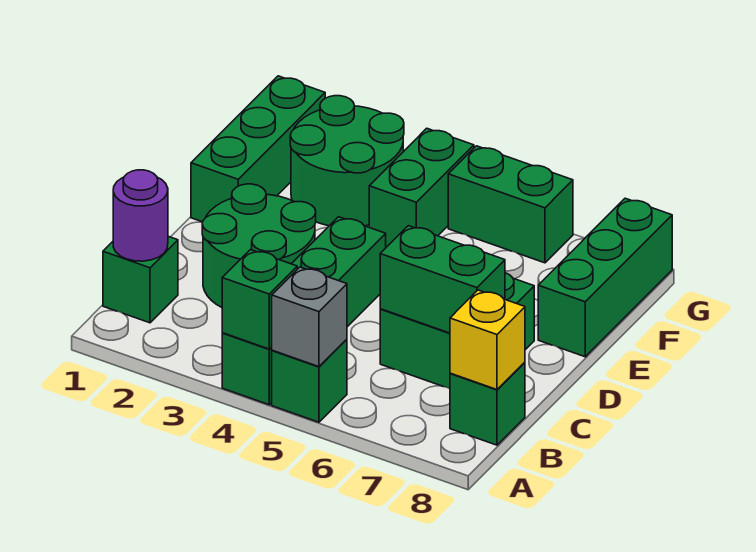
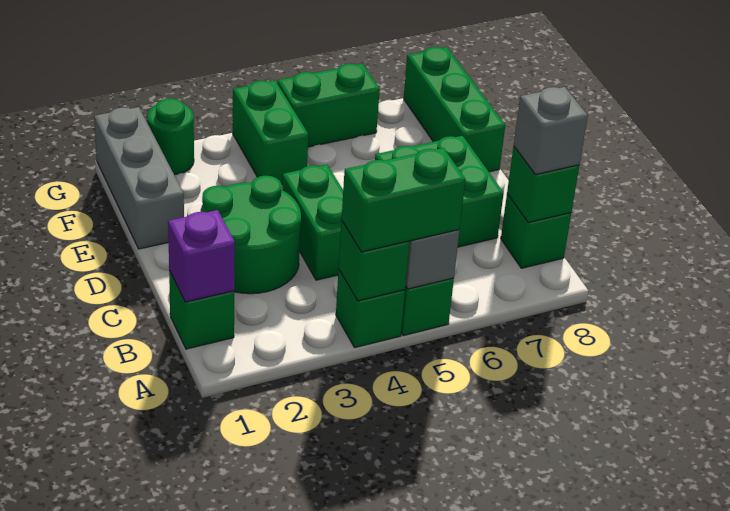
purple round brick B1 level 2 -> purple brick B1 level 2
yellow brick B8 level 2 -> green brick B8 level 2
none -> grey brick B8 level 3
green brick C6:C7 level 2 -> green brick A4:A5 level 3
green brick E1:G1 level 1 -> grey brick E1:G1 level 1
green round brick F2:G3 level 1 -> green round brick G2 level 1

